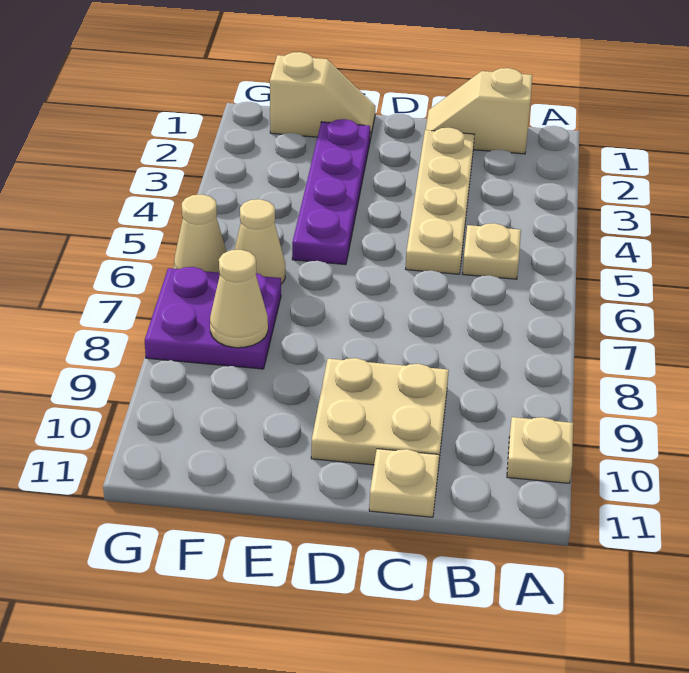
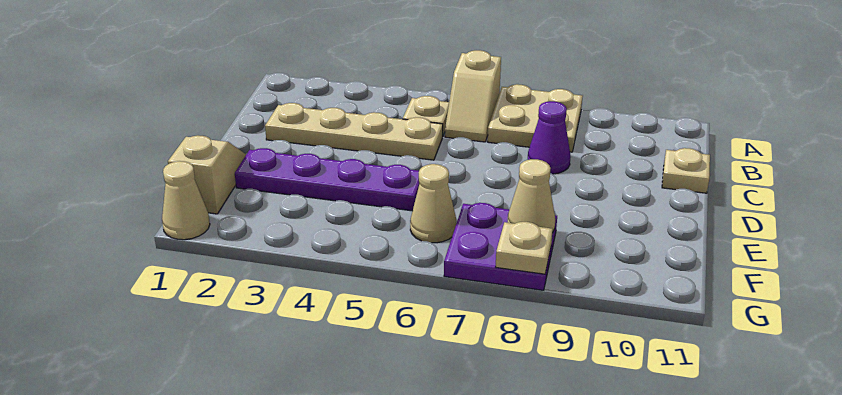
tan plate A10 level 1 -> tan plate G8 level 2
tan slope B1:C1 level 1 top B -> tan slope A6:B6 level 1 top A
none -> purple cone C8 level 1
tan plate C9:D10 level 1 -> tan plate A7:B8 level 1
tan cone G6 level 1 -> tan cone G1 level 1

